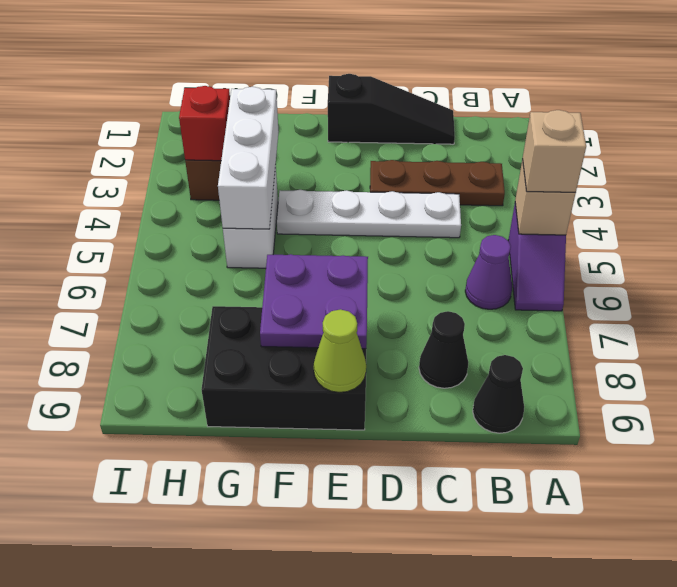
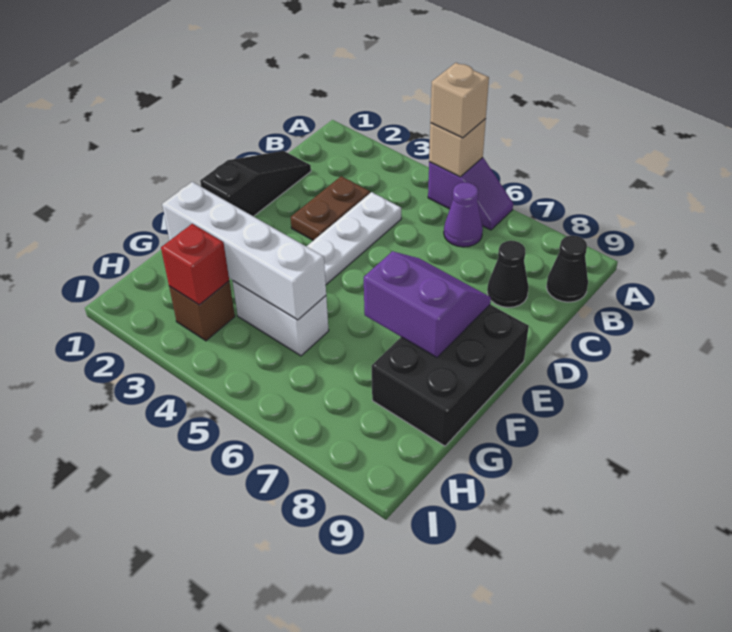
brown plate B3:D3 level 1 -> brown plate C3:D3 level 1
purple plate E7:F8 level 2 -> purple slope E7:F8 level 2 top F
lime cone E9 level 2 -> none
white brick G3:G5 level 2 -> white brick G2:G5 level 2

